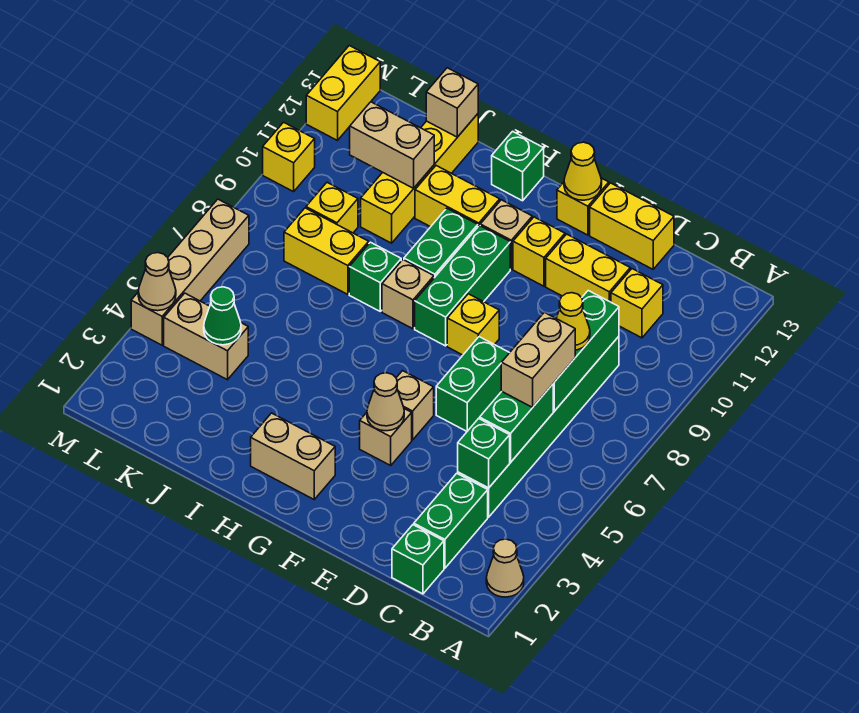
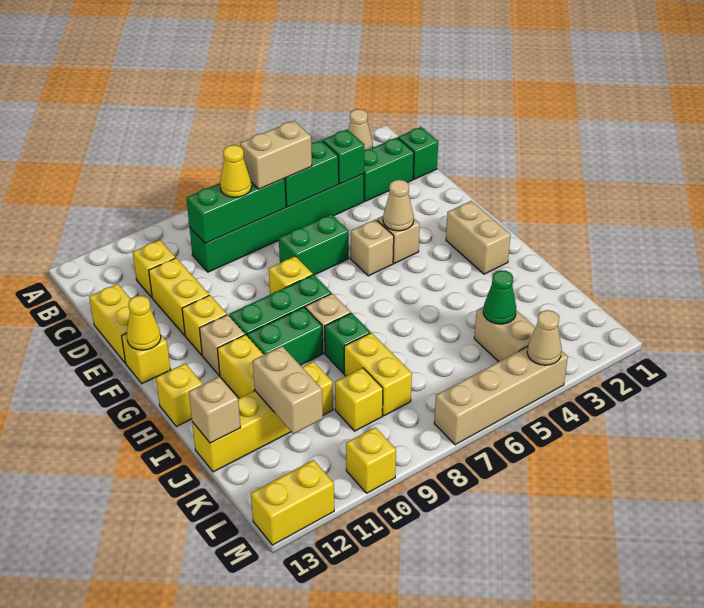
green brick H13 level 1 -> yellow brick H13 level 1

